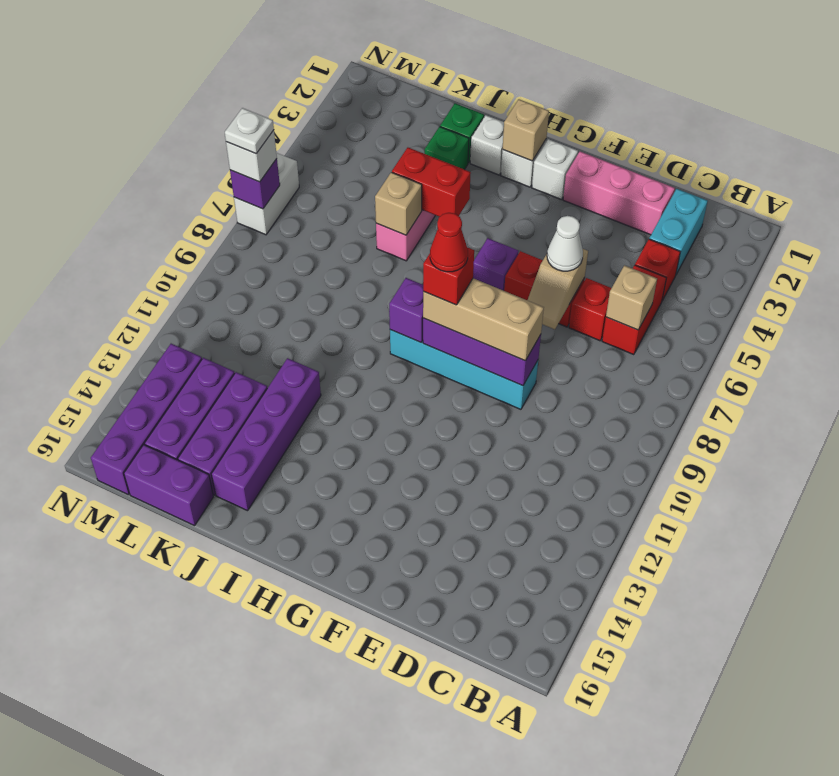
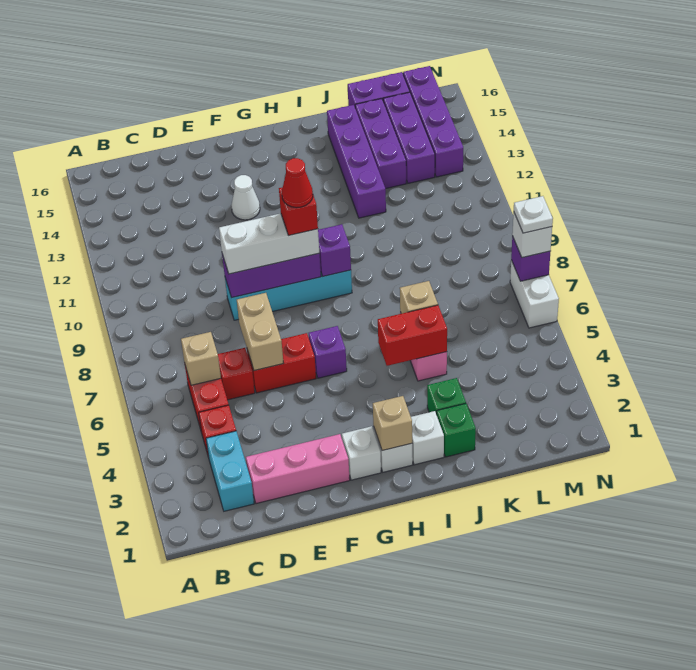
tan slope E6:E7 level 2 top 6 -> tan brick E6:E7 level 2
white cone E6 level 3 -> white cone F13 level 1
tan brick E9:G9 level 3 -> white brick E9:G9 level 3

